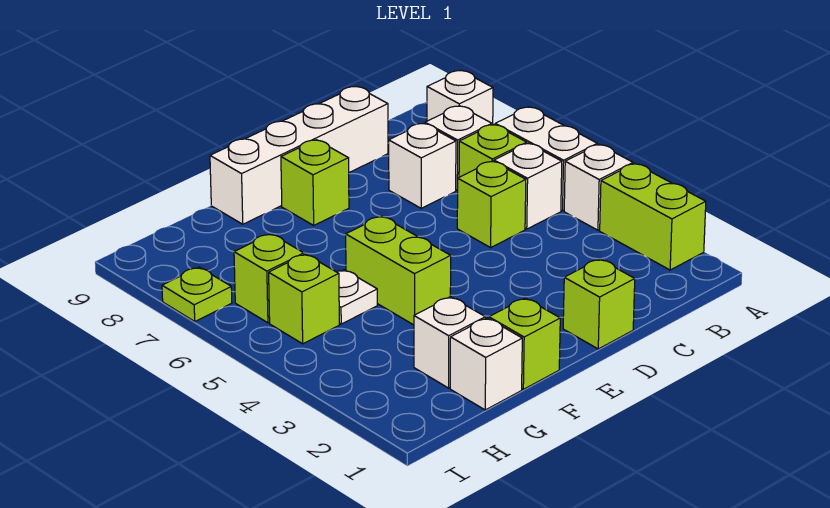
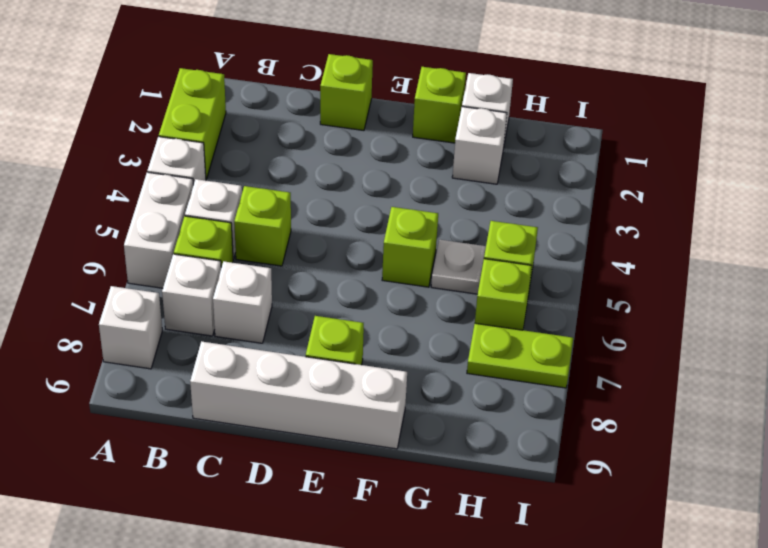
lime brick F4:F5 level 1 -> lime brick F5 level 1
lime plate I7 level 1 -> lime plate H7:I7 level 1

